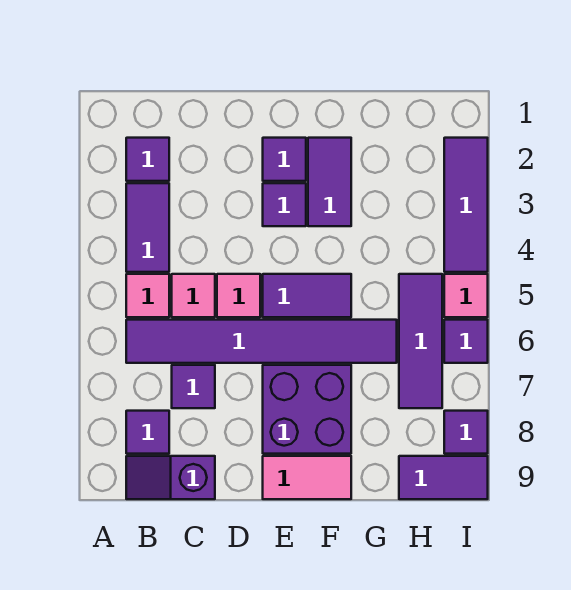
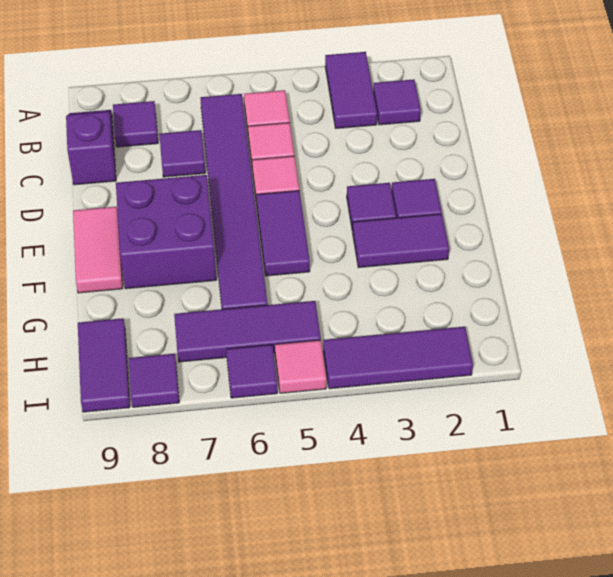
purple tile B3:B4 level 1 -> purple tile A3:B3 level 1

